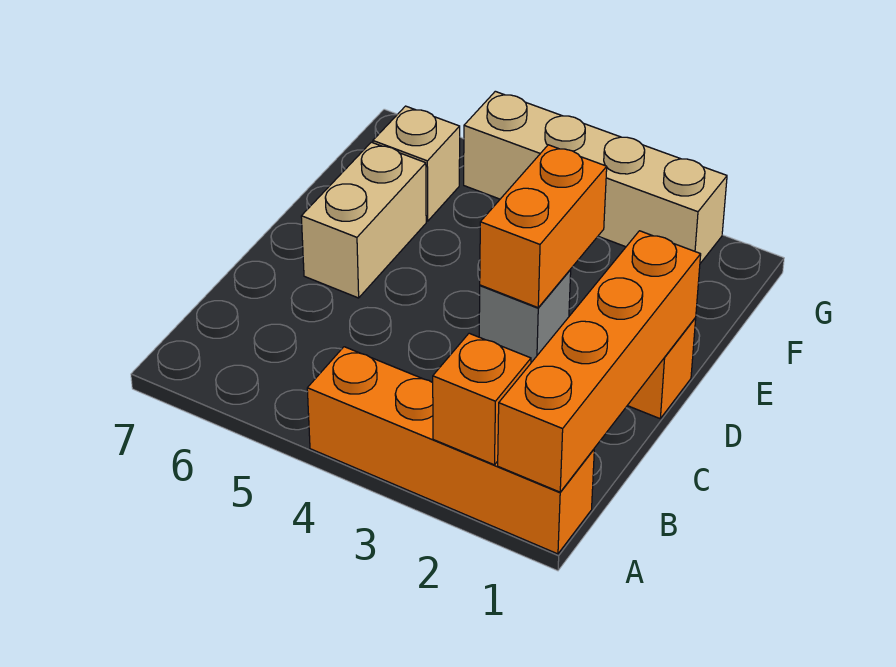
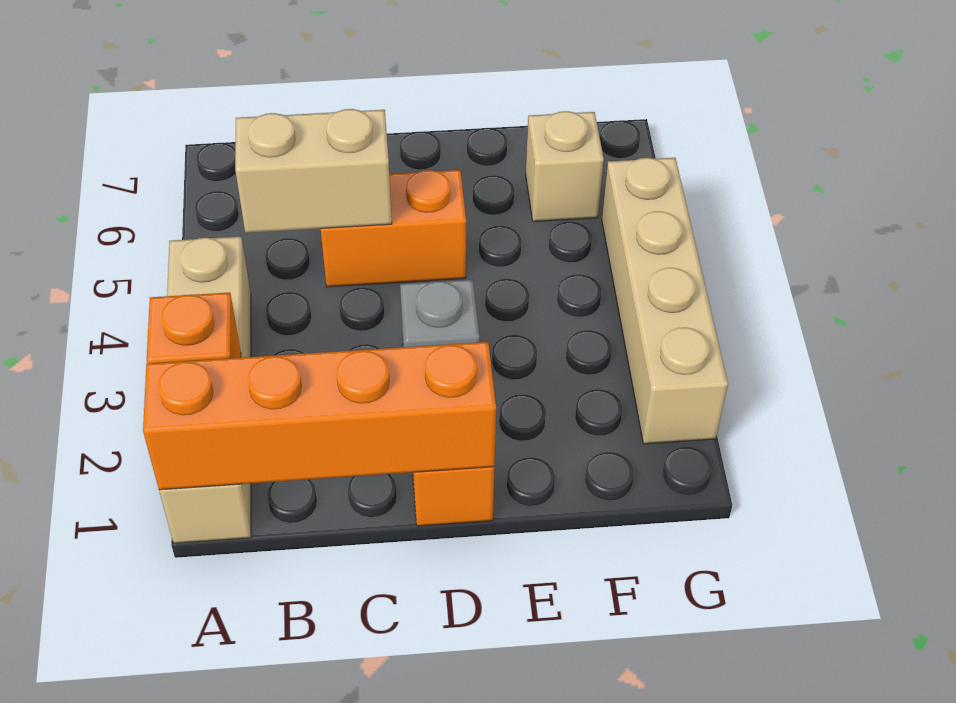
orange brick A1:A4 level 1 -> tan brick A1:A4 level 1
orange brick D3:E3 level 2 -> orange brick C5:D5 level 1
tan brick D6:E6 level 1 -> tan brick B5:C5 level 2

